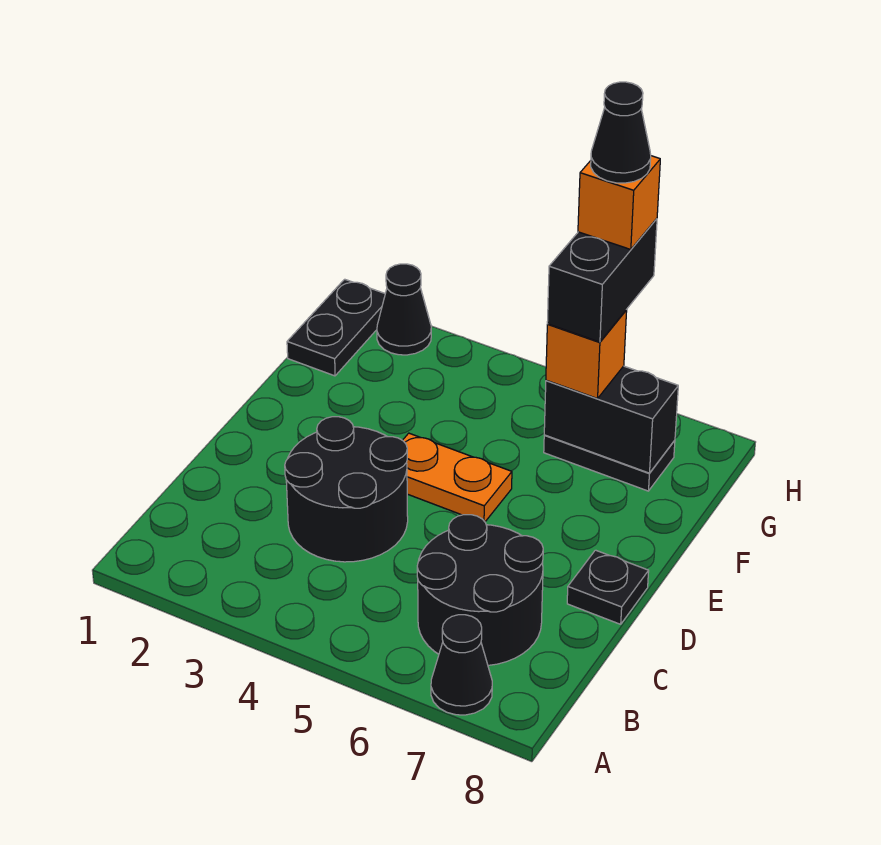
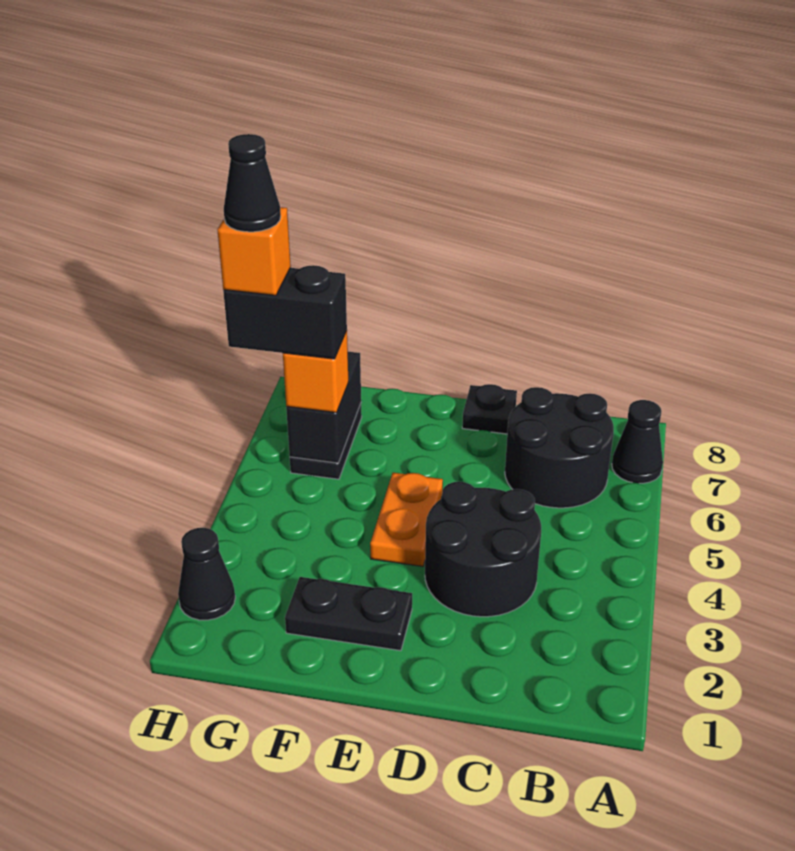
black plate G1:H1 level 1 -> black plate E2:F2 level 1

